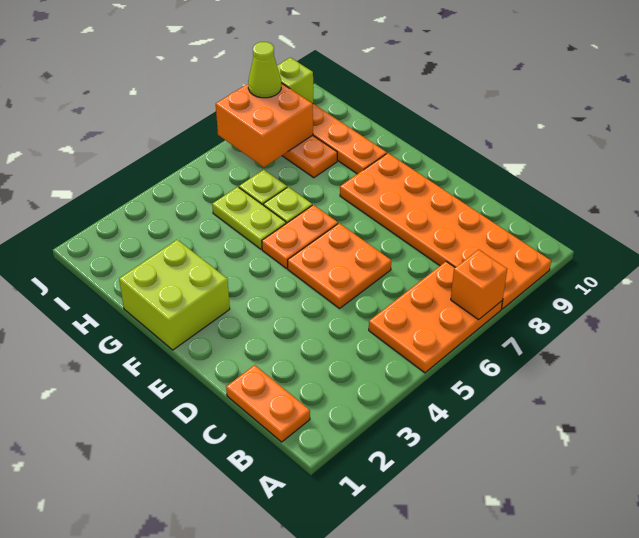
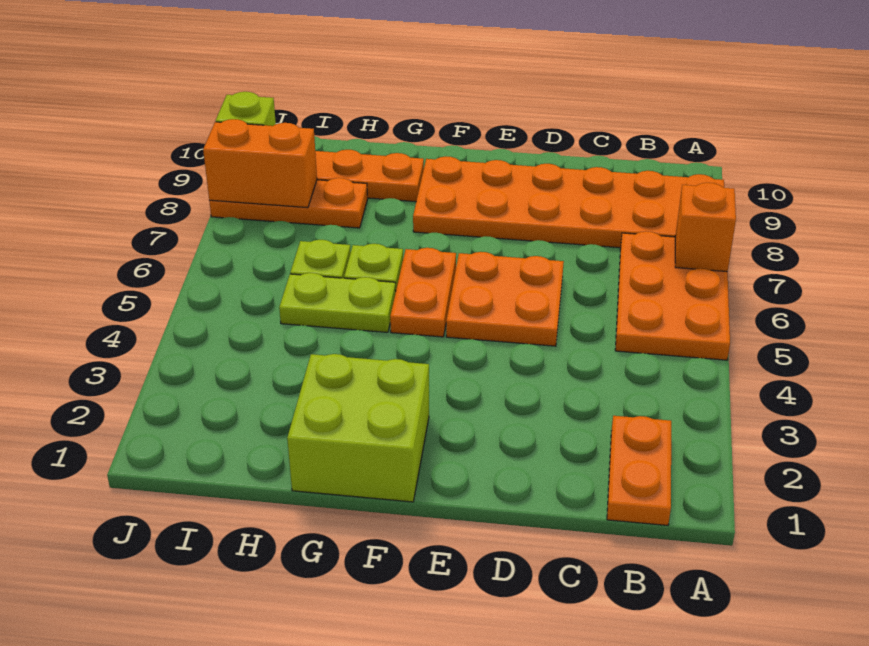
orange plate B1:C1 level 1 -> orange plate B1:B2 level 1
orange brick I7:J8 level 2 -> orange brick I8:J8 level 2
lime cone J8 level 3 -> none

